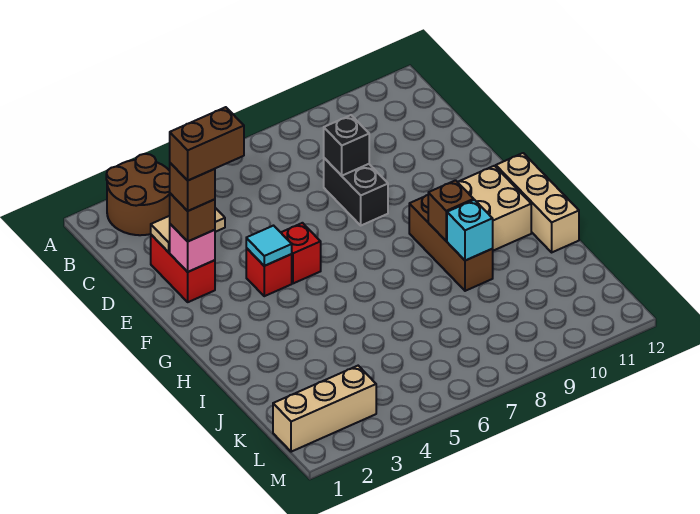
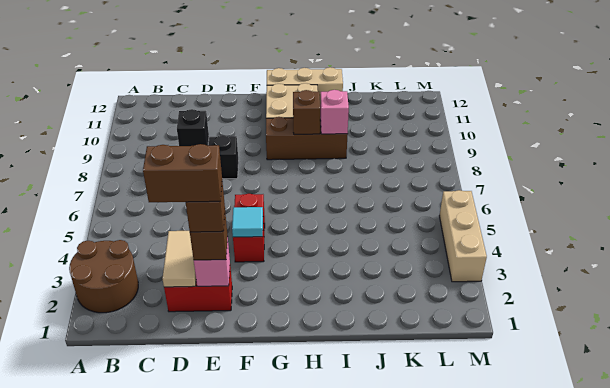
brown brick E2:E3 level 5 -> brown brick D2:E2 level 5
cyan brick I9 level 2 -> pink brick I9 level 2
tan brick L1:L3 level 1 -> tan brick M3:M5 level 1

